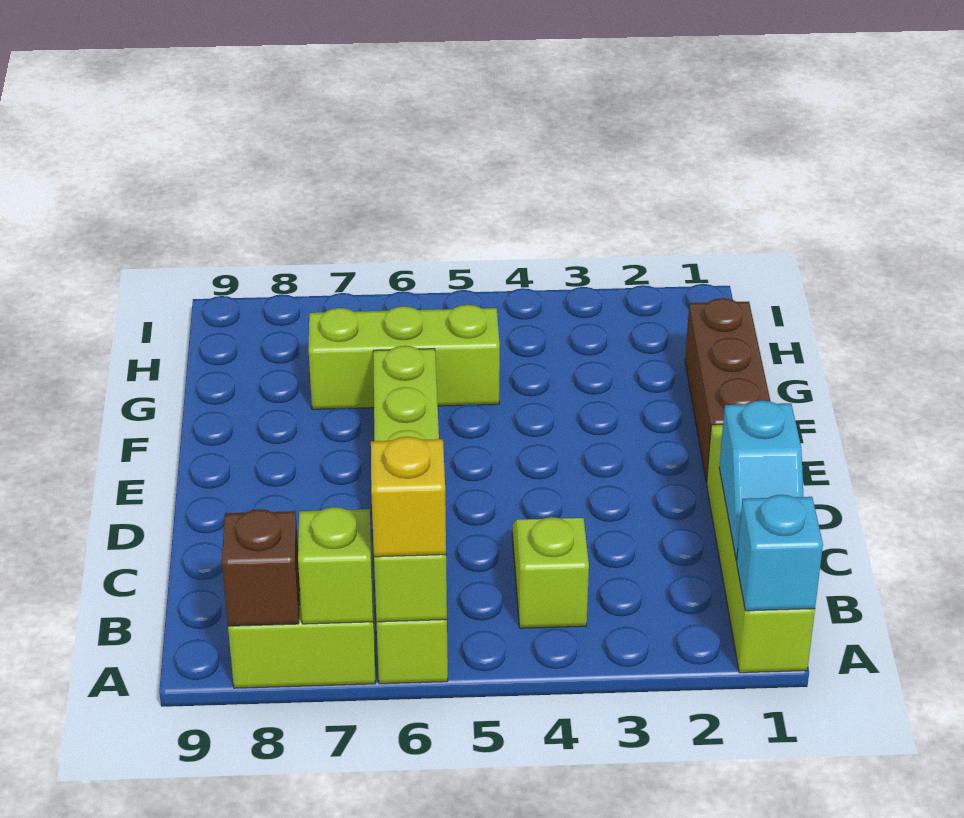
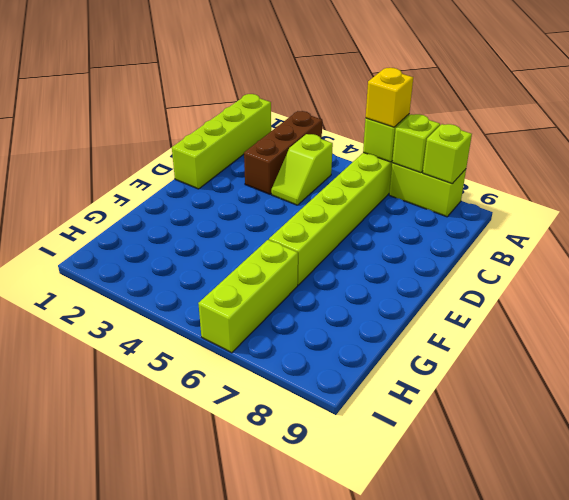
cyan brick A1 level 2 -> none
brown brick A8 level 2 -> lime brick A8 level 2
cyan slope B1:C1 level 2 top C -> none
brown brick E1:G1 level 1 -> brown brick A3:C3 level 1
lime brick G5:G7 level 1 -> lime brick G6:I6 level 1

